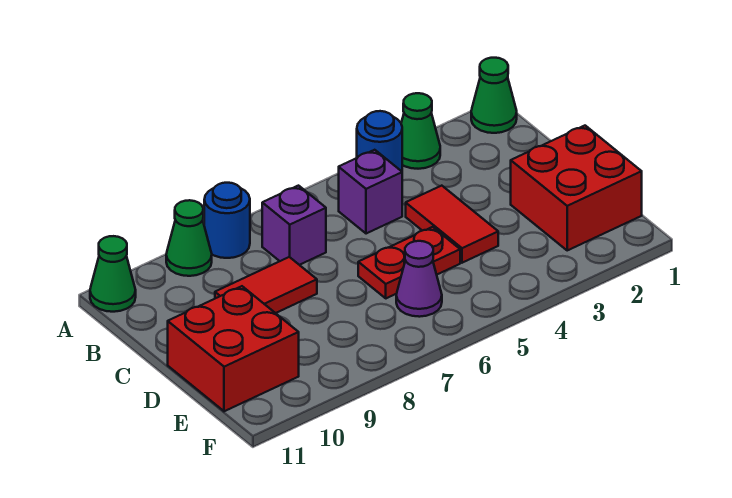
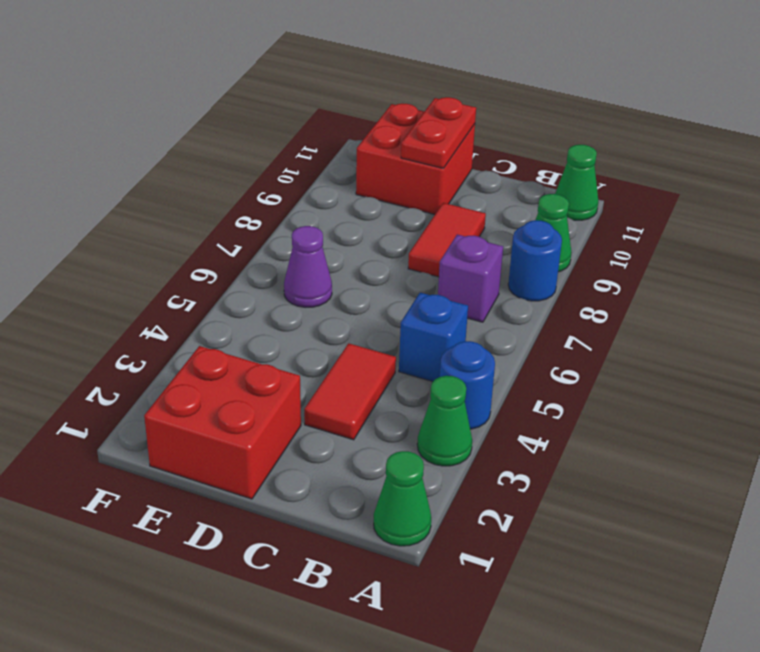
purple brick B5 level 1 -> blue brick B5 level 1
red tile C4:D4 level 1 -> red tile C3:C4 level 1
red plate D5:D6 level 1 -> red plate D10:D11 level 2

